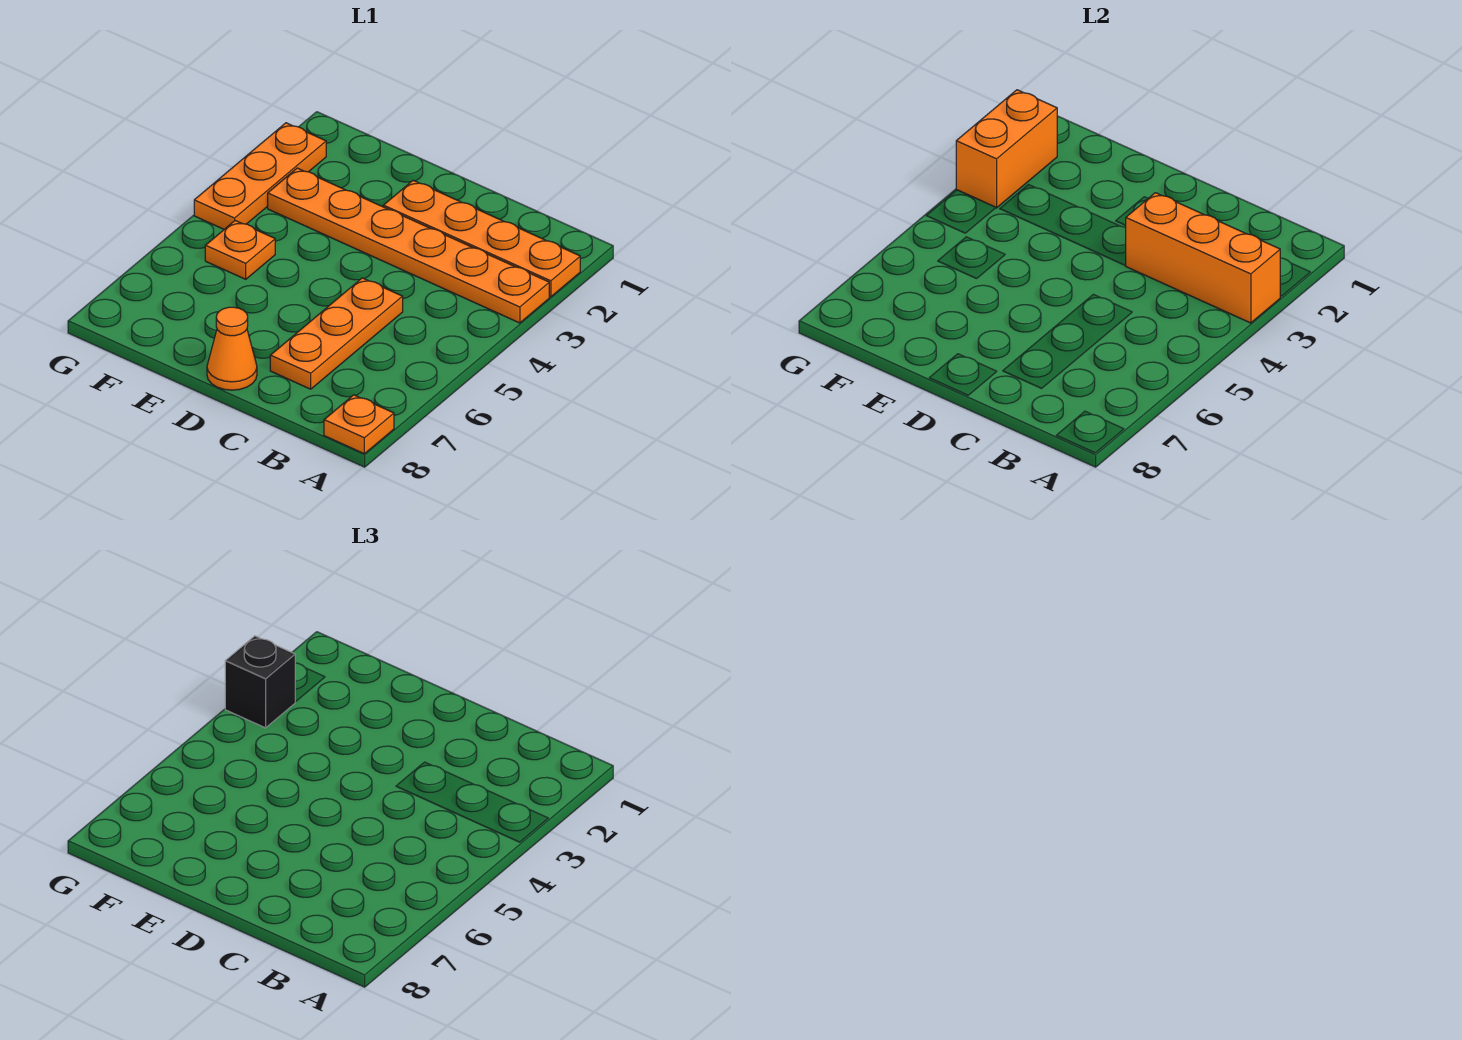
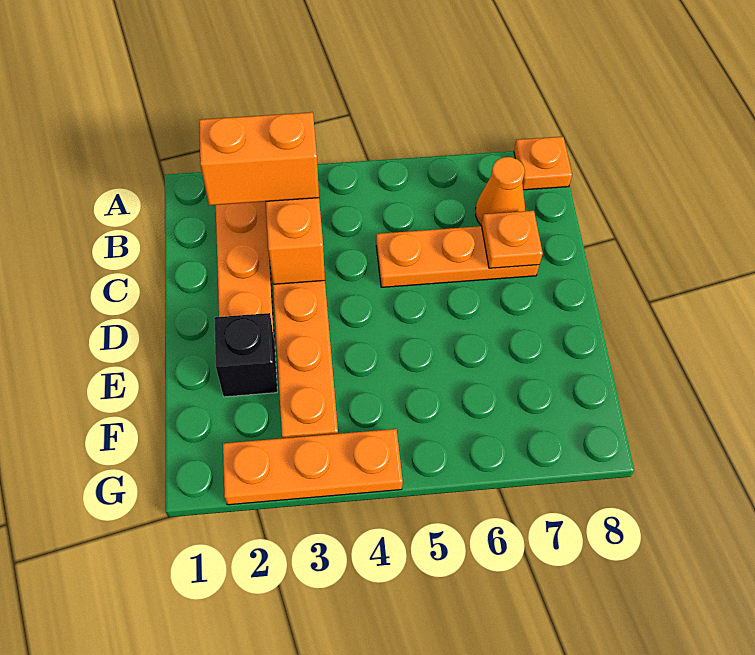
orange cone D8 level 1 -> orange cone B7 level 1
orange plate F5 level 1 -> orange plate C7 level 2
orange brick G2:G3 level 2 -> orange brick B2:B3 level 3
black brick G3 level 3 -> black brick E2 level 1

